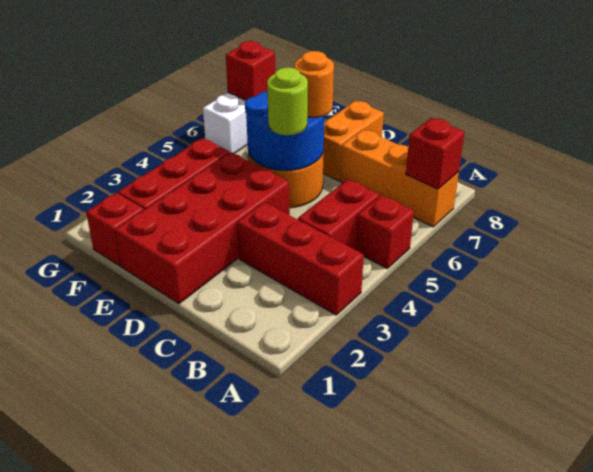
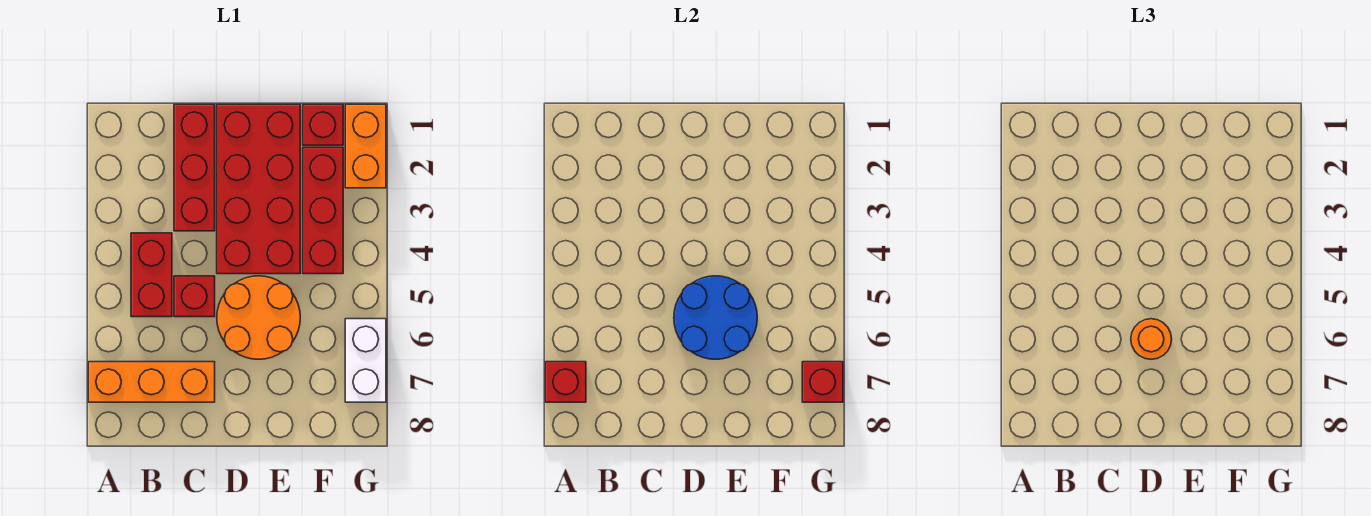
red brick A3:C3 level 1 -> red brick C1:C3 level 1
red brick A5 level 1 -> red brick C5 level 1
lime round brick D5 level 3 -> none
orange brick D7:D8 level 1 -> orange brick G1:G2 level 1

